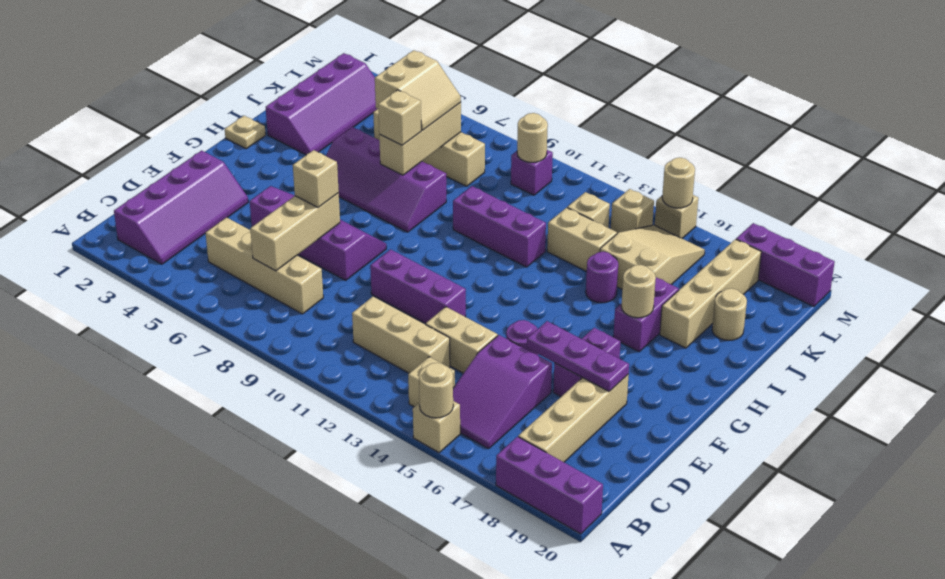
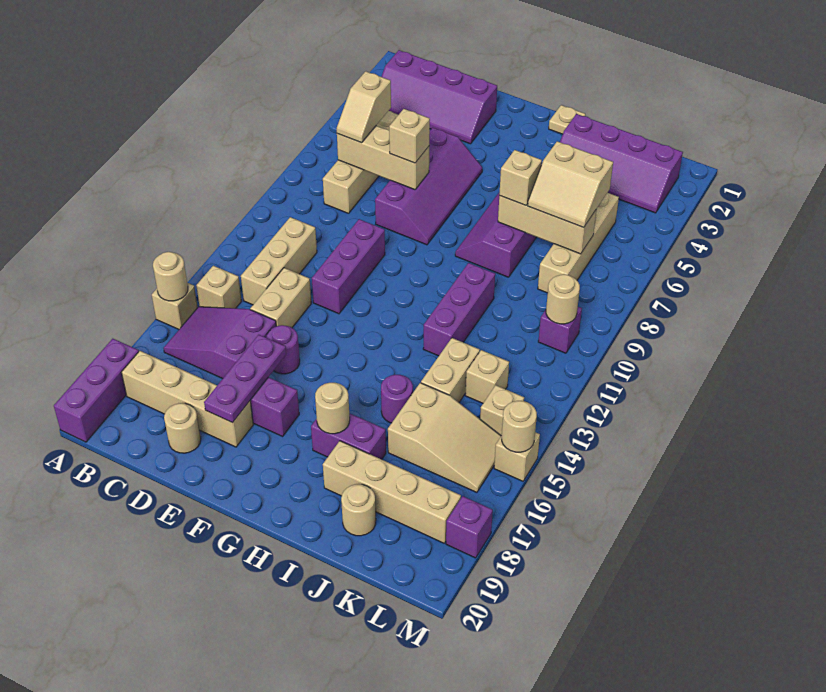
none -> tan slope C6:C7 level 3 top 6
none -> tan round brick D19 level 1
purple brick M18:M20 level 1 -> purple brick M18 level 1

